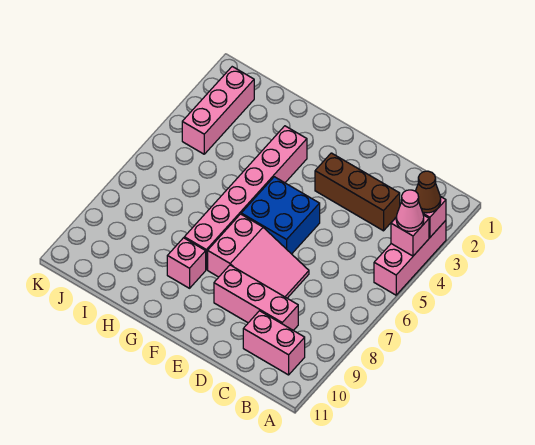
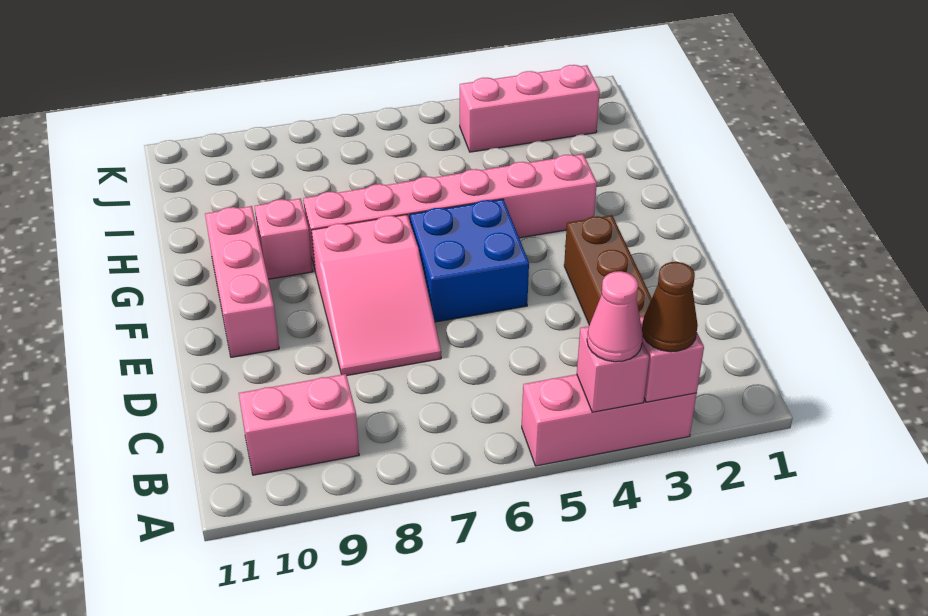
pink brick B10:C10 level 1 -> pink brick B9:B10 level 1
pink brick C9:E9 level 1 -> pink brick E10:G10 level 1

